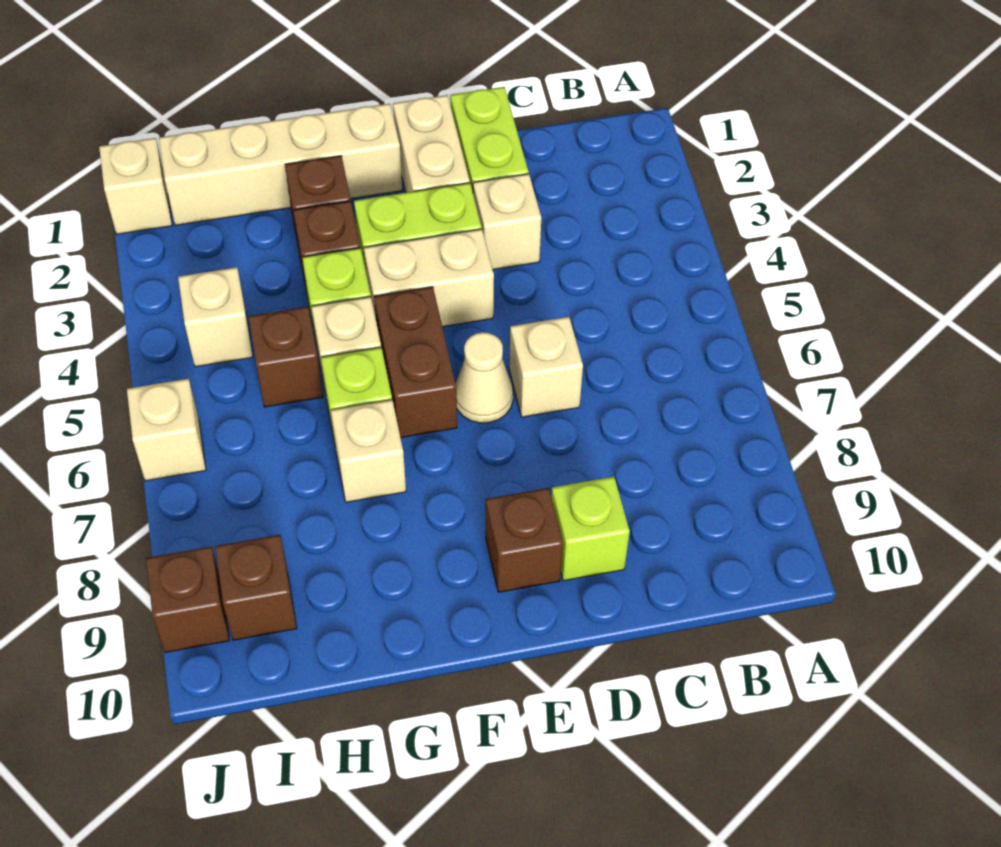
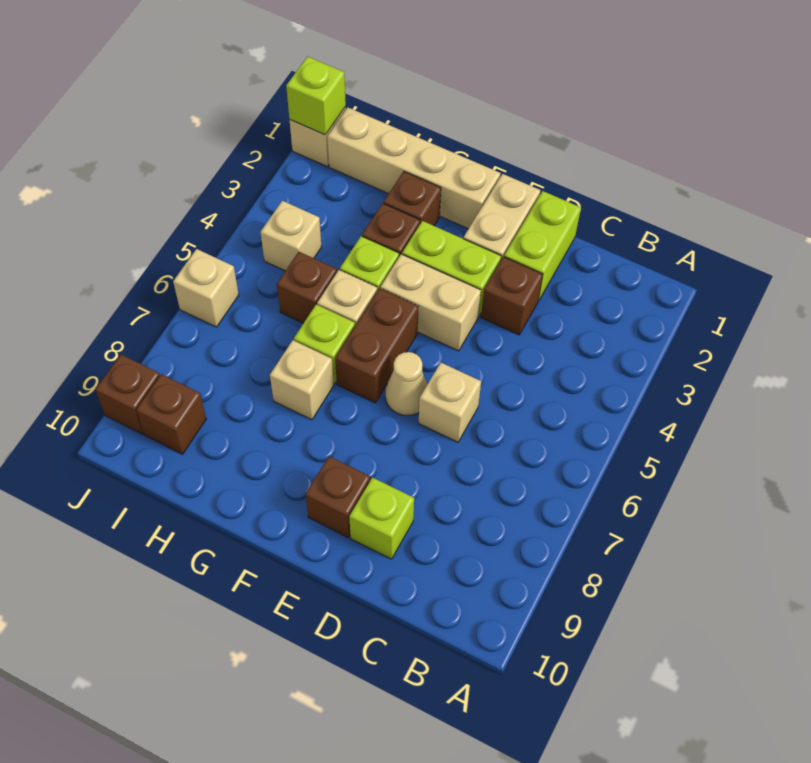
tan brick D3 level 1 -> brown brick D3 level 1
none -> lime brick J1 level 2

